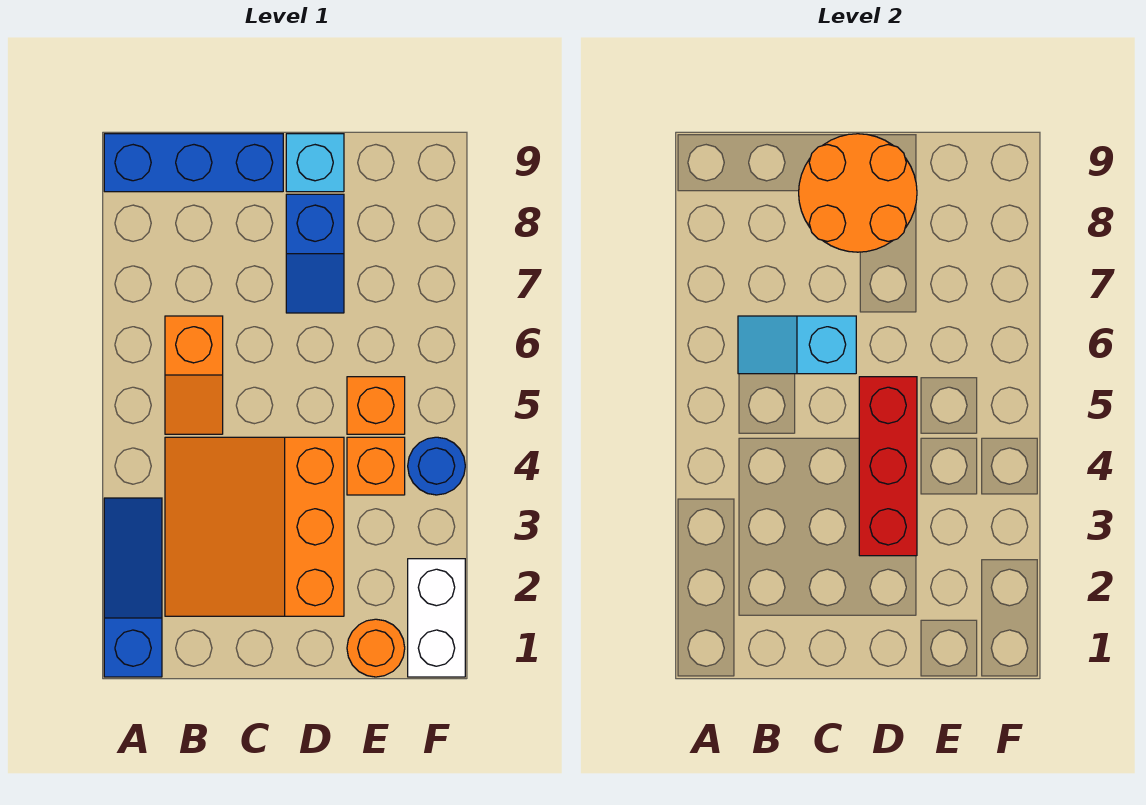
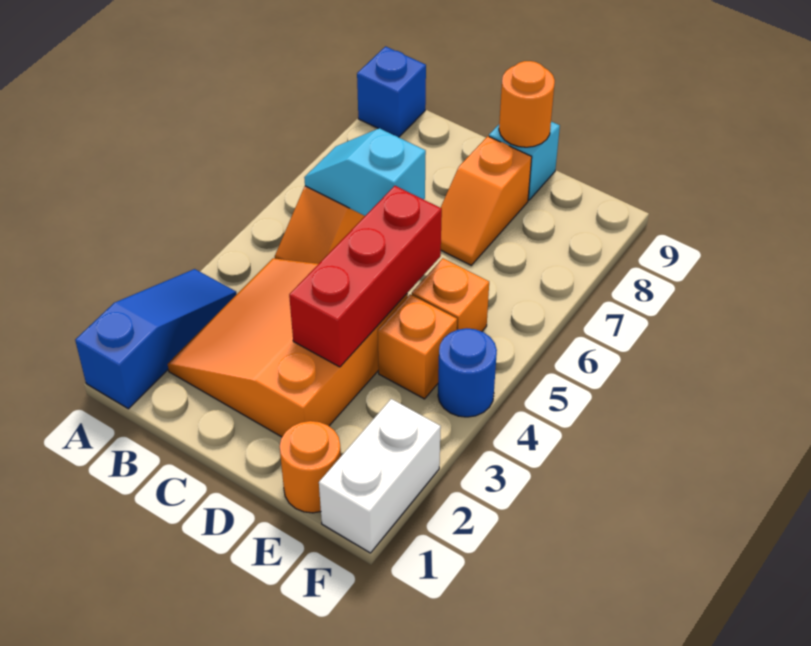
blue brick A9:C9 level 1 -> blue brick A9 level 1
orange round brick C8:D9 level 2 -> orange round brick D9 level 2
blue slope D7:D8 level 1 top 8 -> orange slope D7:D8 level 1 top 8

